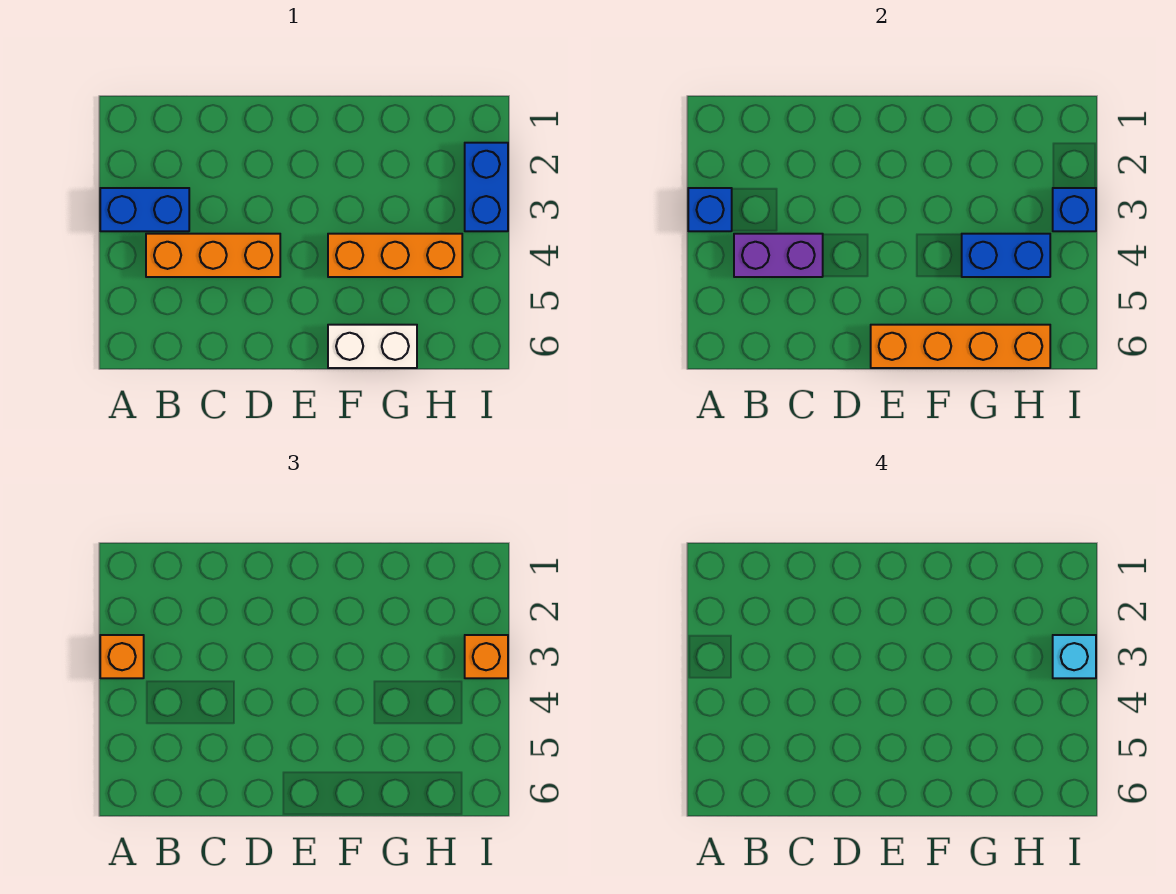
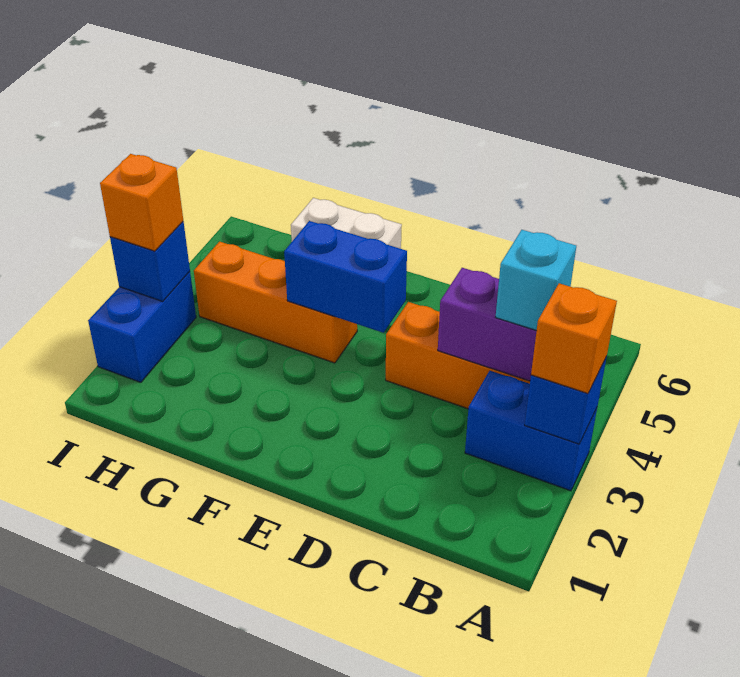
orange brick E6:H6 level 2 -> none
blue brick G4:H4 level 2 -> blue brick E4:F4 level 2
cyan brick I3 level 4 -> cyan brick B4 level 3

